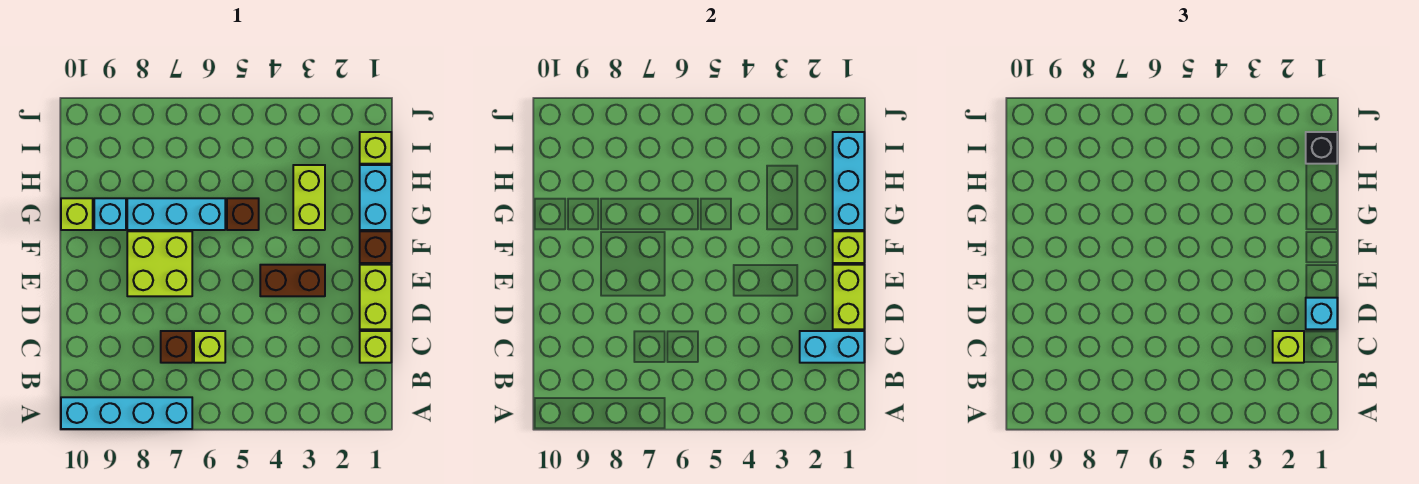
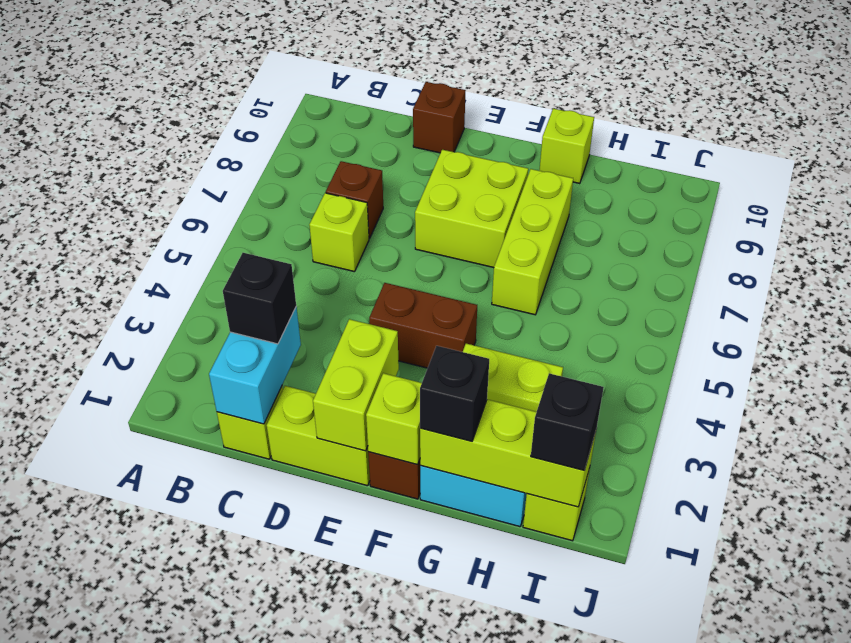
cyan brick A7:A10 level 1 -> none
lime brick C2 level 3 -> black brick C2 level 3
lime brick D1:E1 level 2 -> lime brick E1:E2 level 2
cyan brick D1 level 3 -> none
brown brick E3:E4 level 1 -> brown brick E4:F4 level 1
cyan brick G1:I1 level 2 -> lime brick G1:I1 level 2
none -> black brick G1 level 3
brown brick G5 level 1 -> brown brick D10 level 1
cyan brick G6:G8 level 1 -> lime brick G6:G8 level 1
cyan brick G9 level 1 -> none

